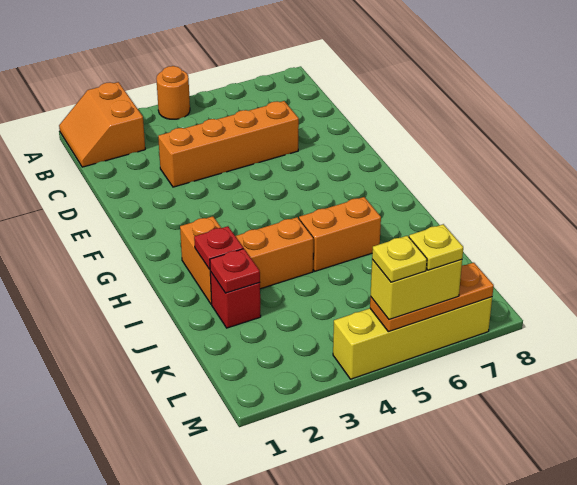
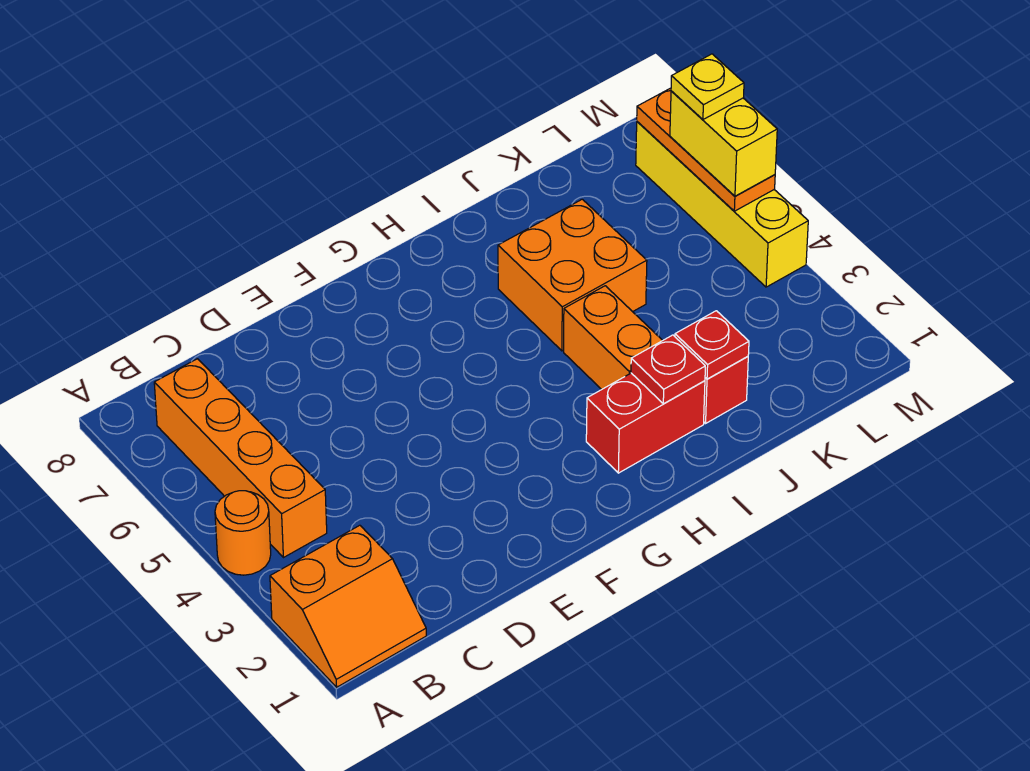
orange brick D3:D6 level 1 -> orange brick B4:B7 level 1
orange brick H2:I2 level 1 -> red brick H2:I2 level 1
orange brick I5:I6 level 1 -> orange brick I5:J6 level 1
yellow plate M5 level 4 -> none

